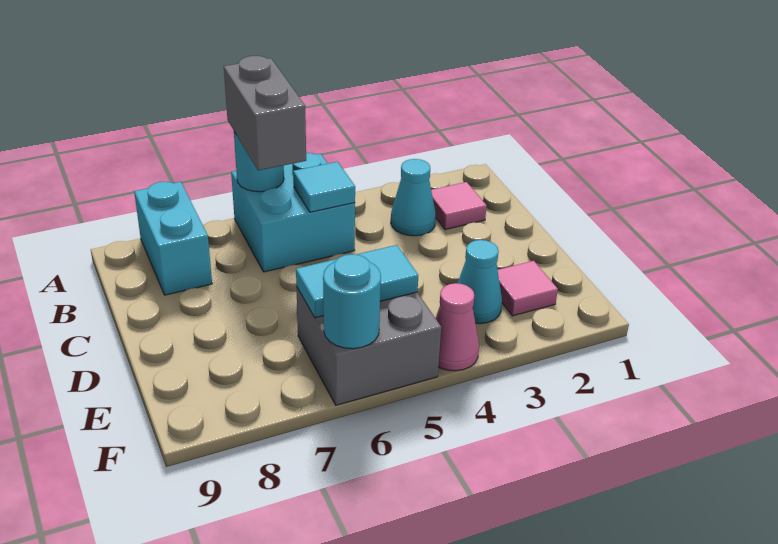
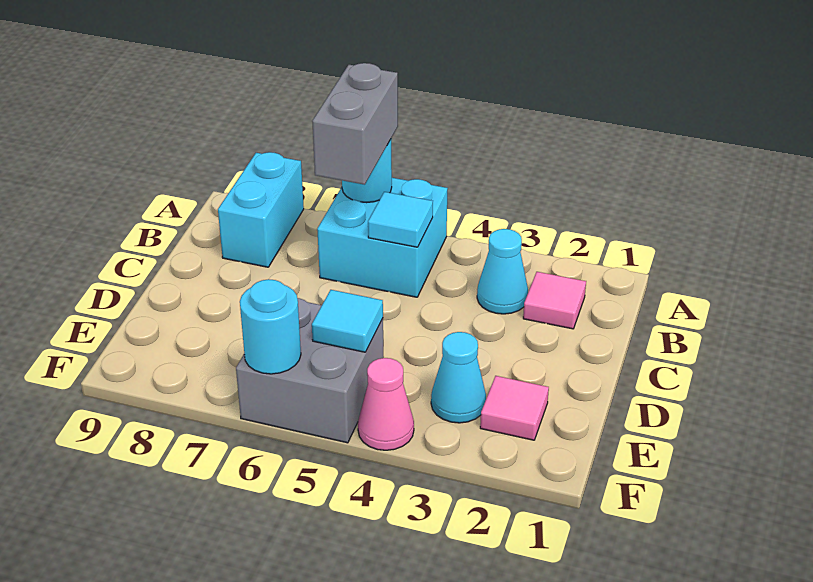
cyan tile E5:E6 level 2 -> cyan tile E5 level 2

